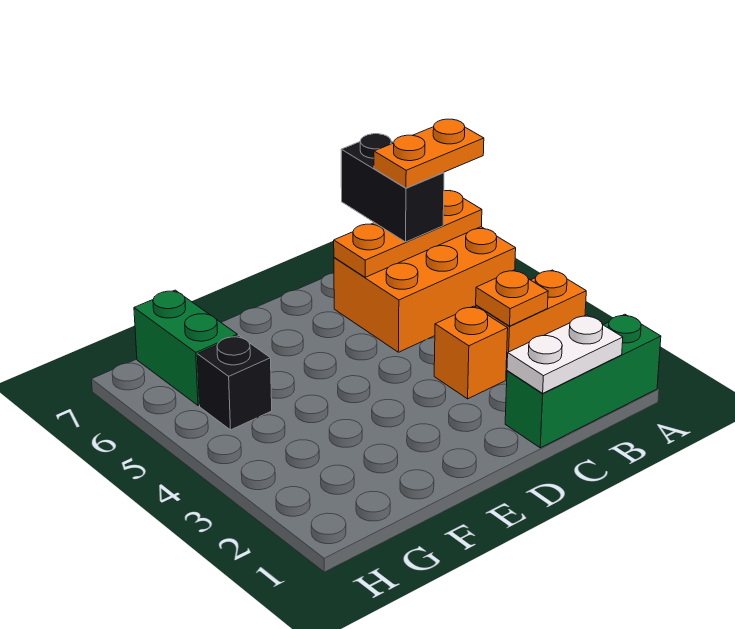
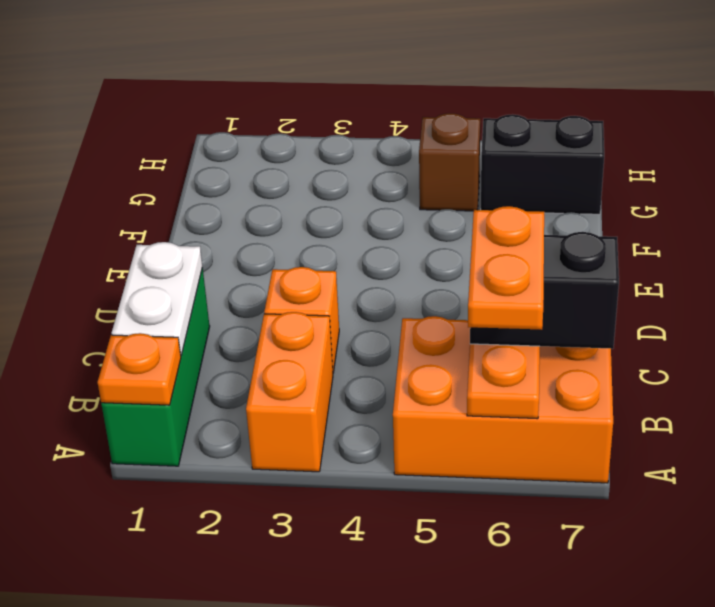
orange brick A5:C6 level 1 -> orange brick A5:B7 level 1
orange plate B3 level 2 -> orange plate A1 level 2
black brick G5 level 1 -> brown brick G5 level 1
green brick G6:G7 level 1 -> black brick G6:G7 level 1

